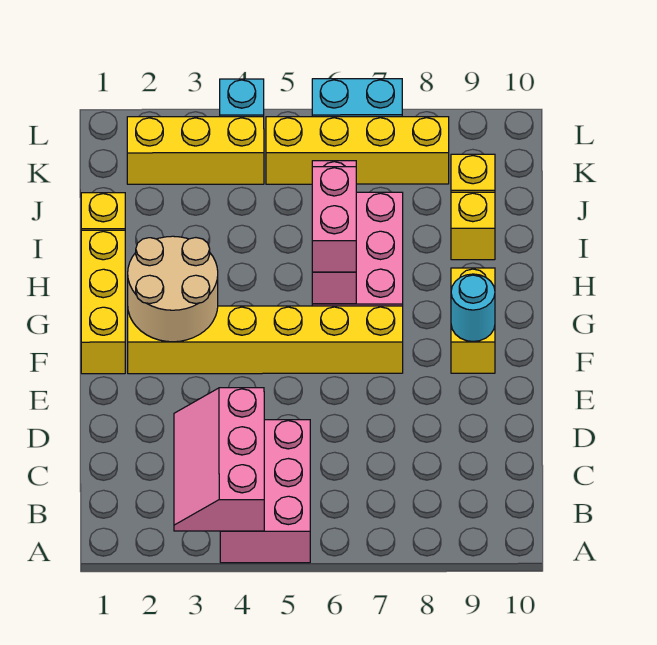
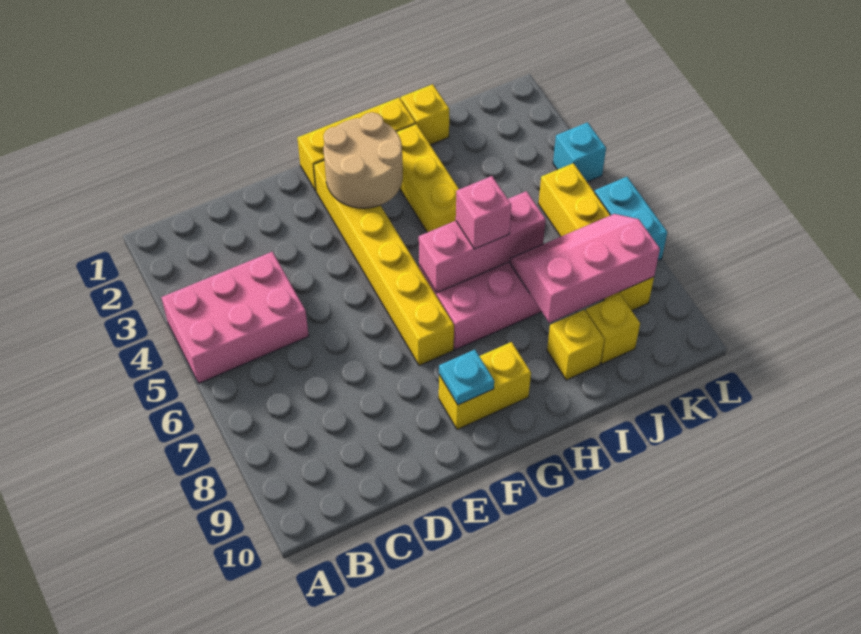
pink slope A3:C4 level 2 top 4 -> pink slope I7:K8 level 2 top 8
cyan round brick F9 level 2 -> cyan plate F9 level 2
pink brick G6:H6 level 3 -> pink brick H6 level 3
yellow brick K2:K4 level 1 -> yellow brick H2:H4 level 1

